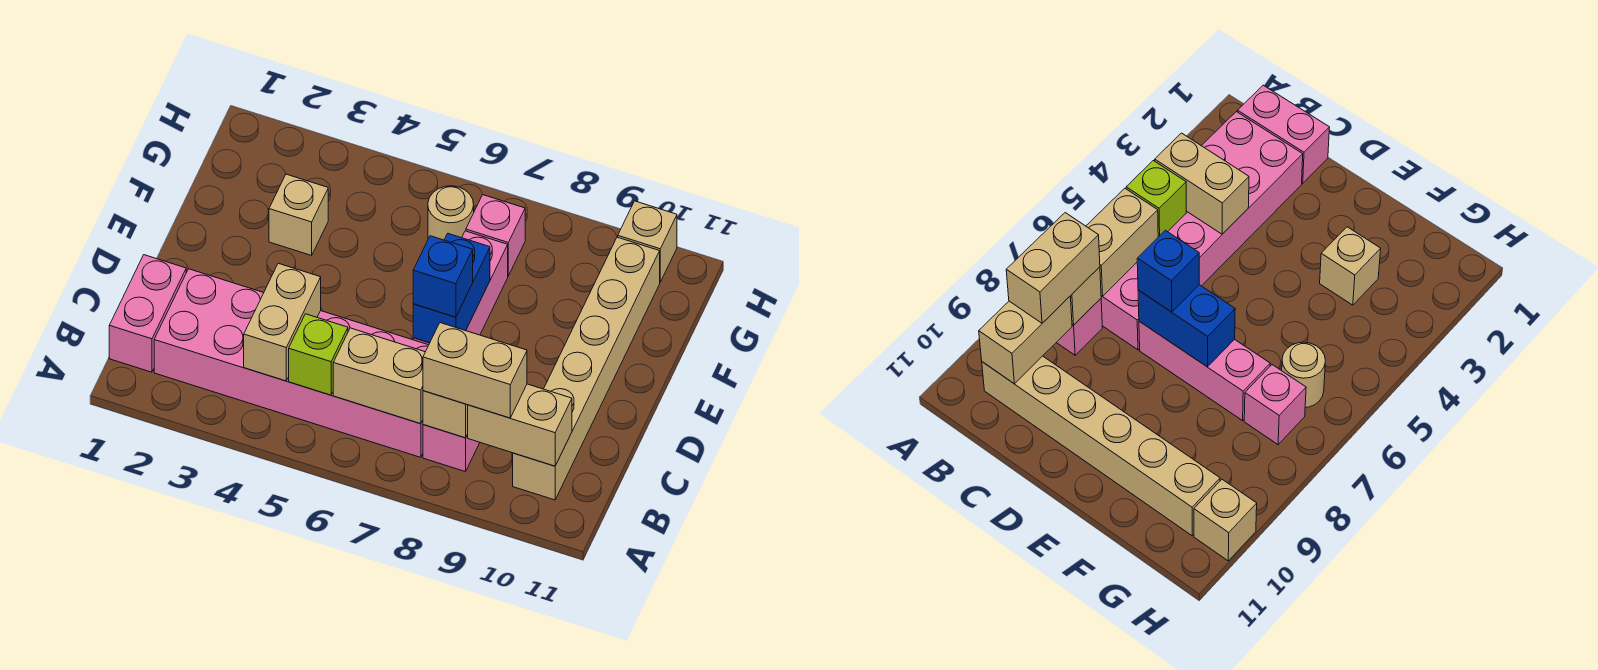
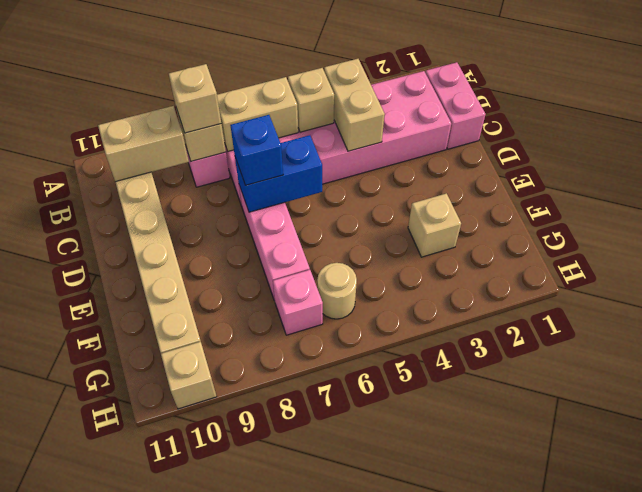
lime brick B5 level 2 -> tan brick B5 level 2
tan brick B8:B9 level 3 -> tan brick B8 level 3
blue brick D7:E7 level 2 -> blue brick D6:D7 level 2

